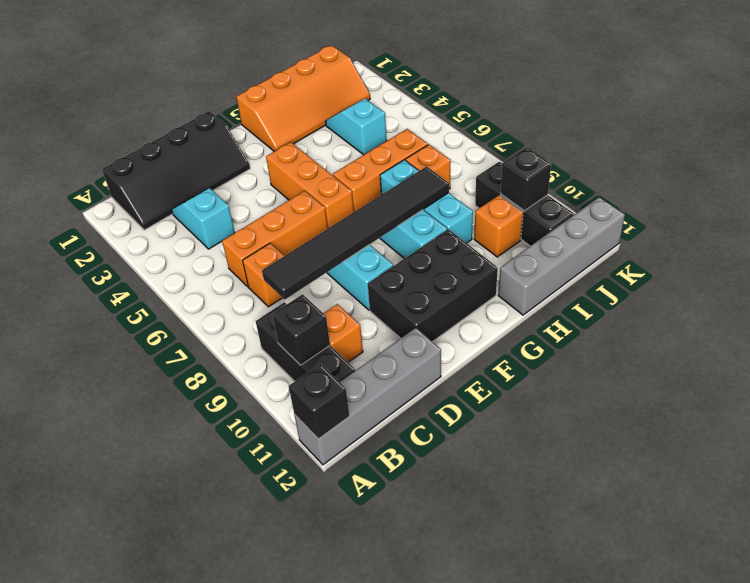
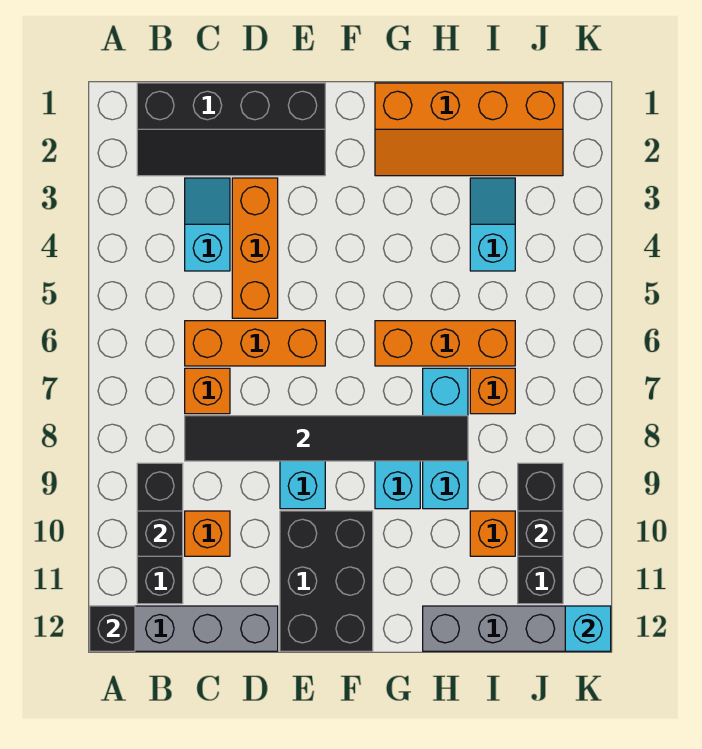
black brick E10:G11 level 1 -> black brick E10:F12 level 1
orange brick F4:F6 level 1 -> orange brick D3:D5 level 1
none -> cyan brick K12 level 2

